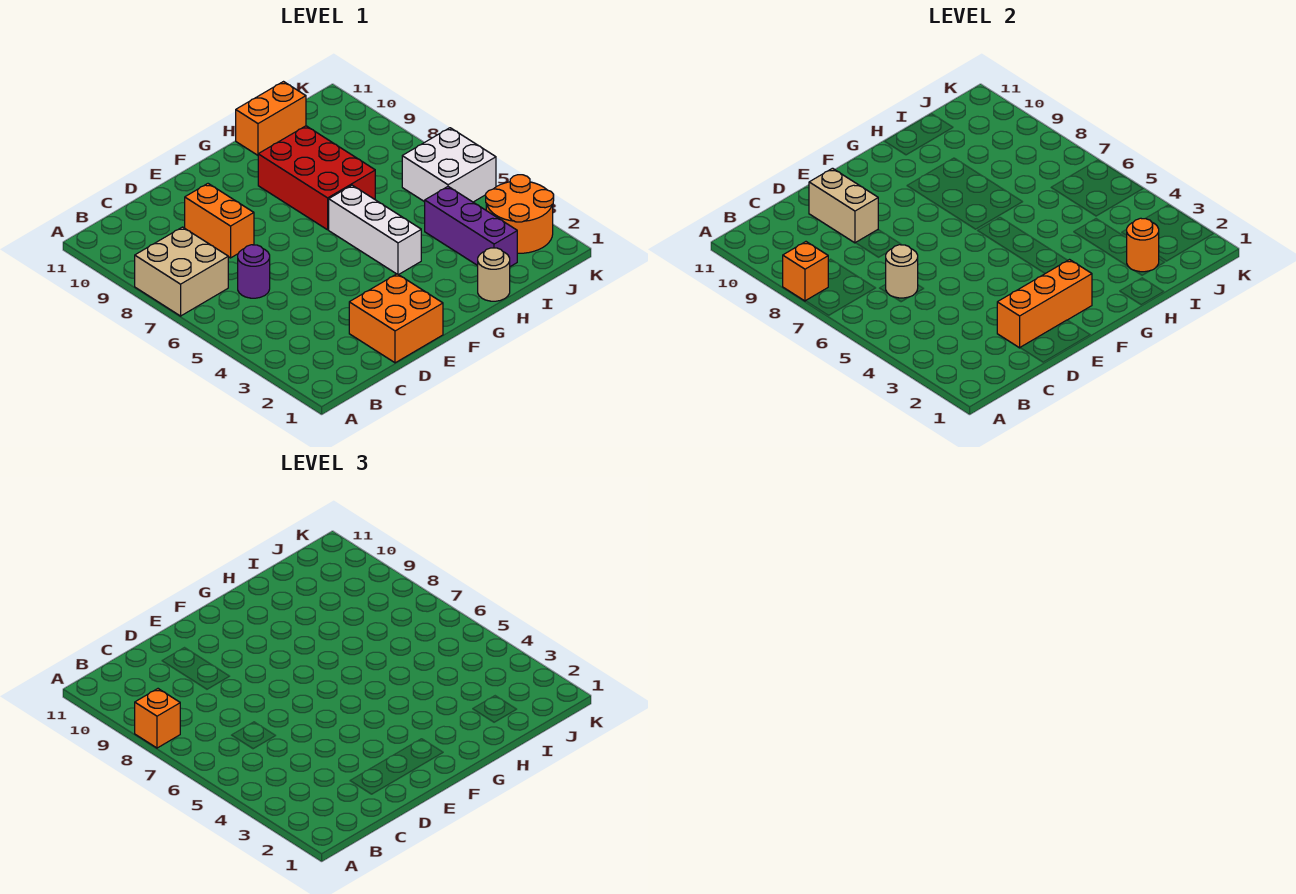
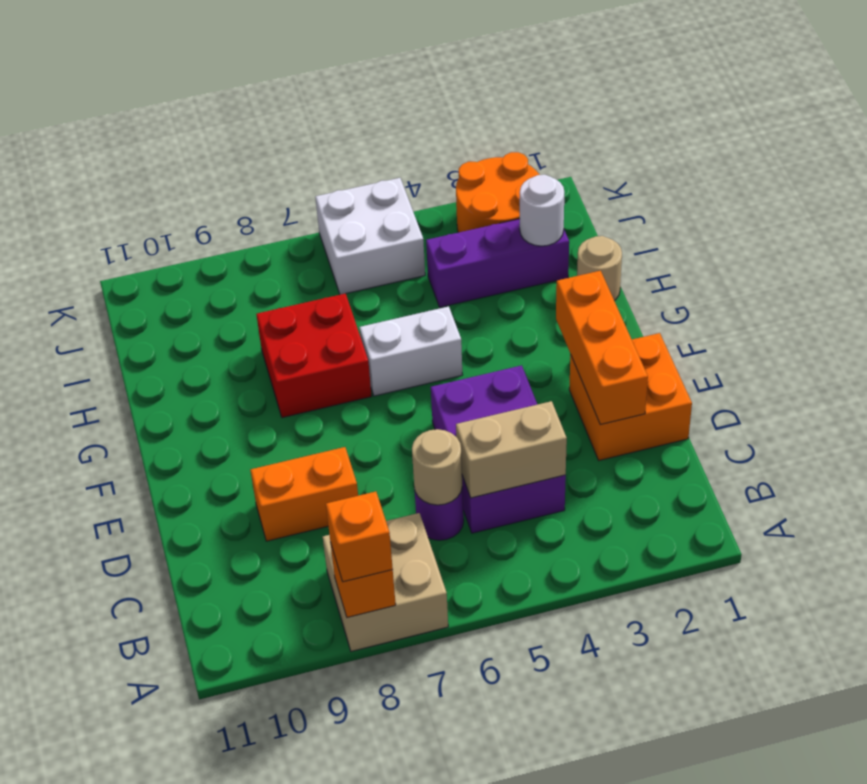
none -> purple brick C4:E5 level 1
tan brick D9:D10 level 2 -> tan brick C4:C5 level 2
white brick G4:G6 level 1 -> white brick G5:G6 level 1
red brick G7:H9 level 1 -> red brick G7:H8 level 1
orange brick H11:I11 level 1 -> none
orange round brick I2 level 2 -> white round brick I2 level 2

